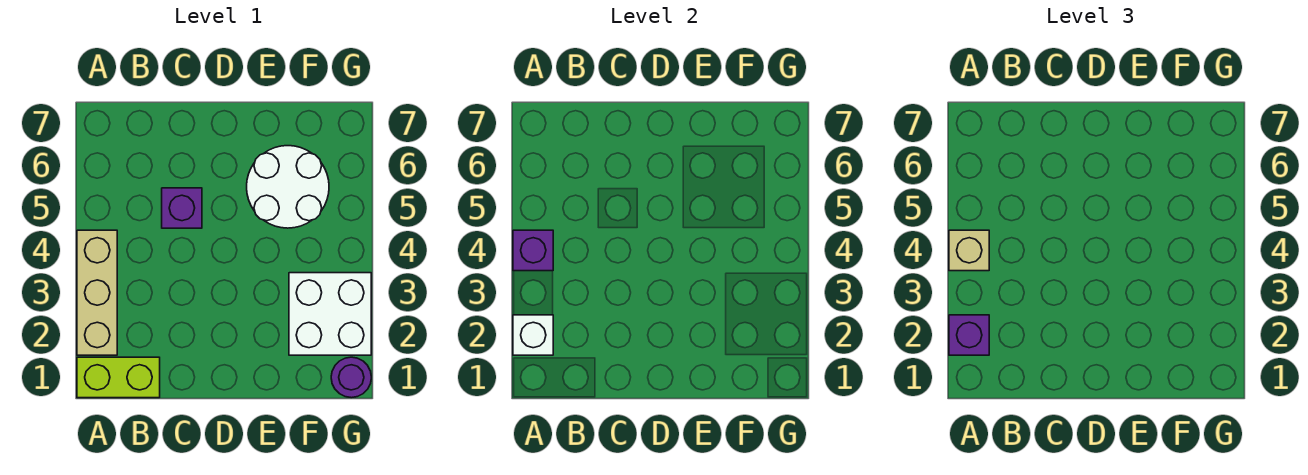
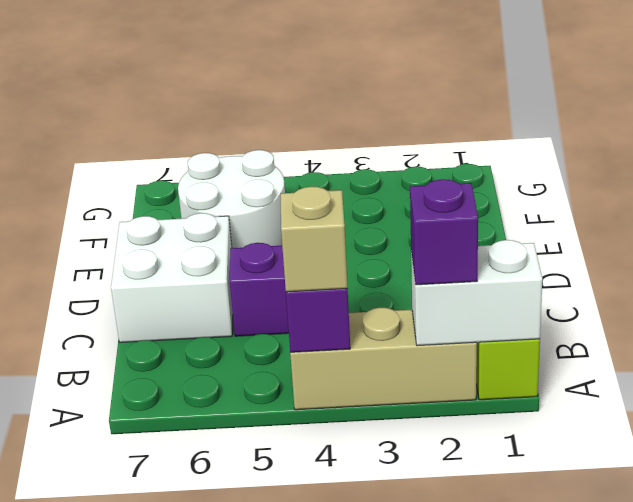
white brick A2 level 2 -> white brick A1:A2 level 2
white brick F2:G3 level 1 -> white brick C6:D7 level 1
purple round brick G1 level 1 -> none

